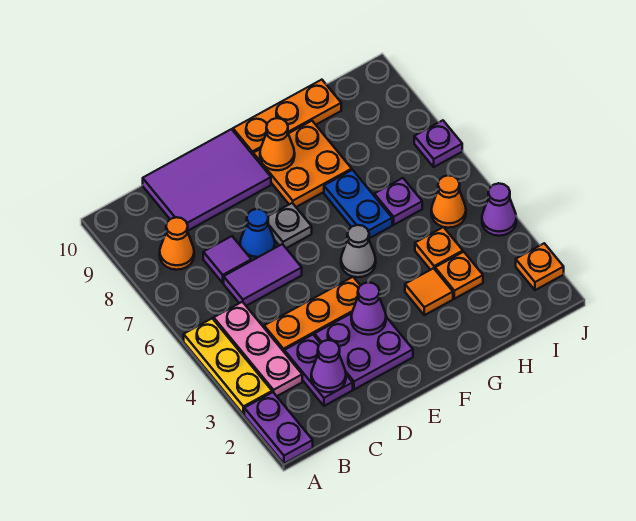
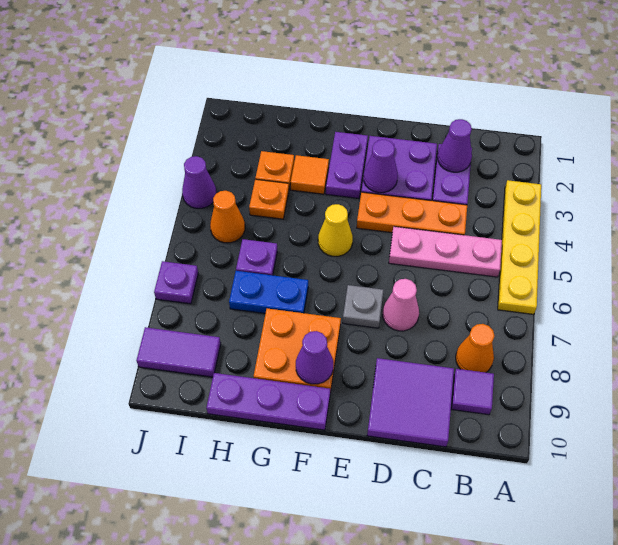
purple plate A1:A2 level 1 -> purple plate F2:F3 level 1
yellow plate A3:A5 level 1 -> yellow plate A3:A6 level 1
pink plate B3:B5 level 1 -> pink plate B5:D5 level 1
purple tile C6:D6 level 1 -> purple tile I9:J9 level 1
purple tile C7 level 1 -> purple tile B9 level 1
purple tile C9:E10 level 1 -> purple tile C9:D10 level 1
blue cone D7 level 1 -> pink cone D7 level 1
grey cone F5 level 1 -> yellow cone F5 level 1
orange cone F9 level 2 -> purple cone F9 level 2
orange plate F10:H10 level 1 -> purple plate F10:H10 level 1
blue plate G6:G7 level 1 -> blue plate G7:H7 level 1
orange plate J2 level 1 -> none

